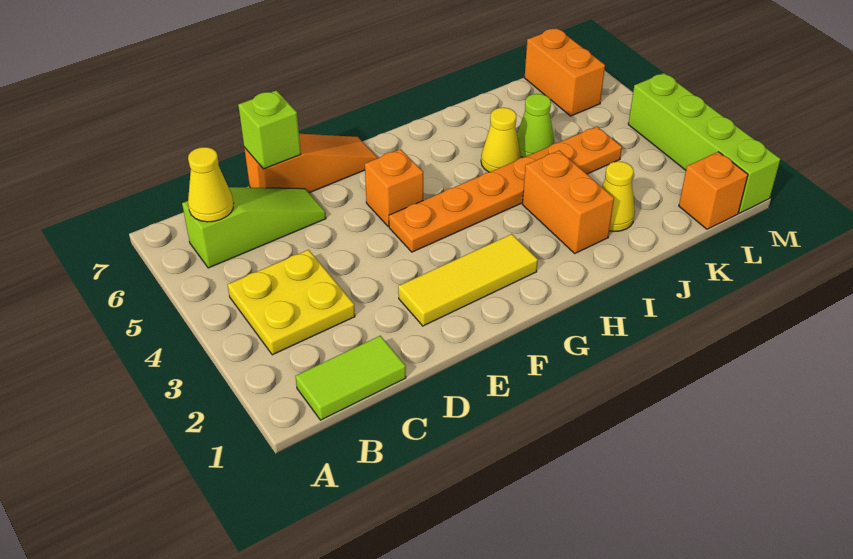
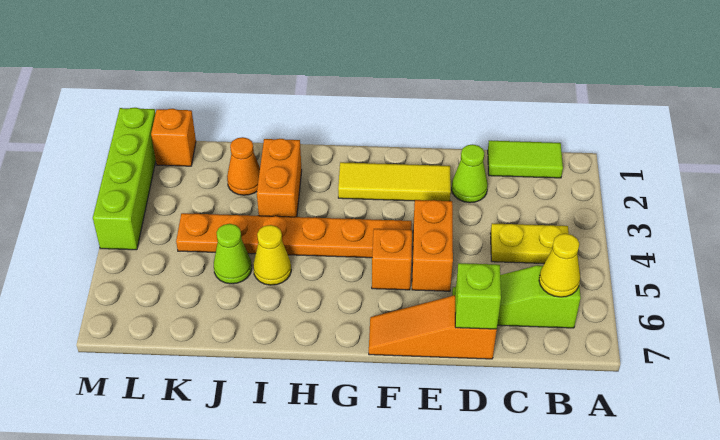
yellow plate B3:C4 level 1 -> yellow plate B4:C4 level 1
none -> lime cone D2 level 1
yellow cone J2 level 1 -> orange cone J2 level 1
orange brick L6:L7 level 1 -> orange brick E4:E5 level 1

